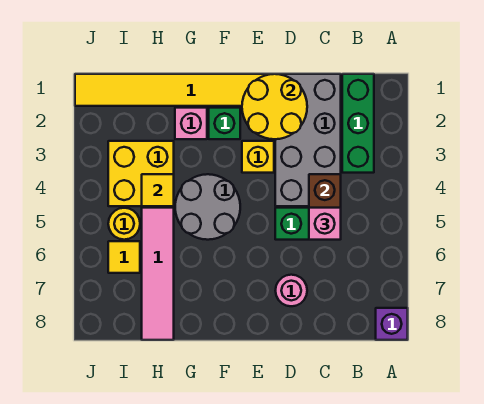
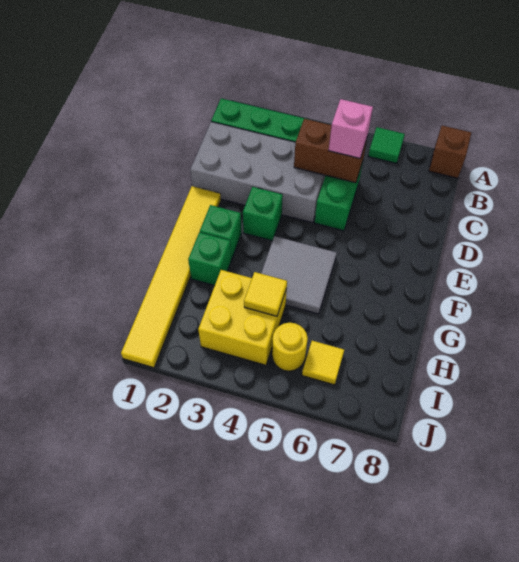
none -> green tile A6 level 1
purple brick A8 level 1 -> brown brick A8 level 1
yellow round brick D1:E2 level 2 -> none
pink round brick D7 level 1 -> none
yellow brick E3 level 1 -> green brick E3 level 1
grey round brick F4:G5 level 1 -> grey tile F4:G5 level 1
pink brick G2 level 1 -> green brick G2 level 1
pink tile H5:H8 level 1 -> none

